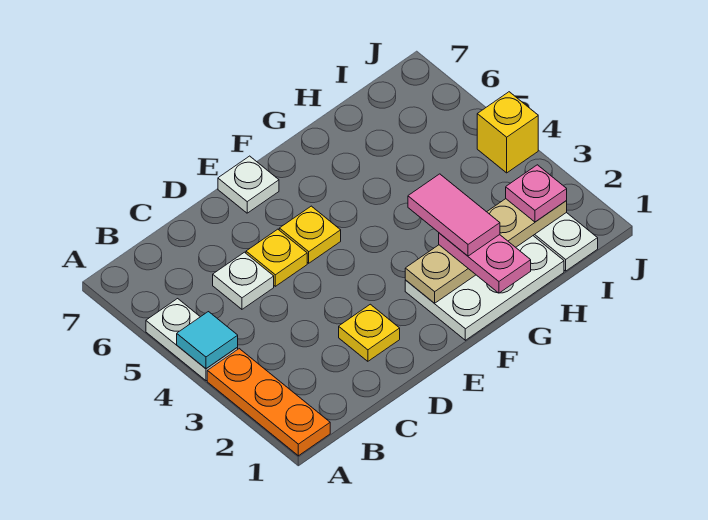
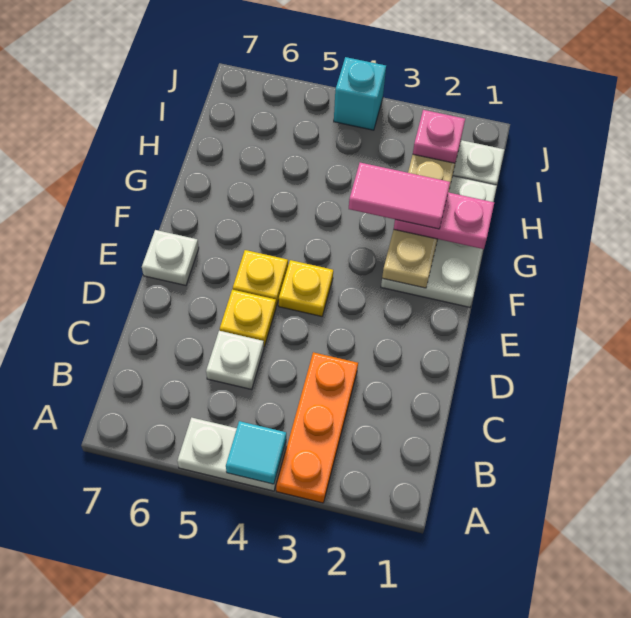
orange plate A1:A3 level 1 -> orange plate A3:C3 level 1
yellow plate D2 level 1 -> yellow plate E4 level 1
yellow brick J4 level 1 -> cyan brick J4 level 1

